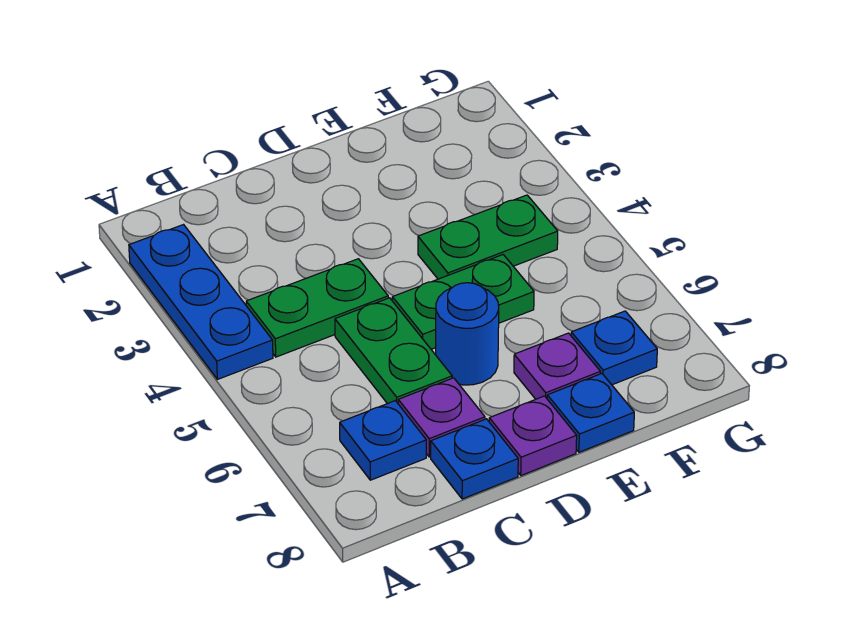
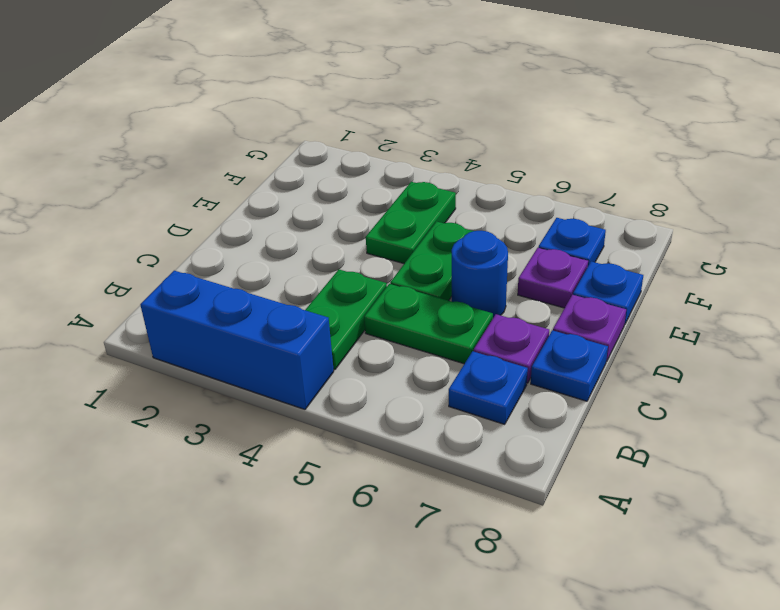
blue plate A2:A4 level 1 -> blue brick A2:A4 level 1

